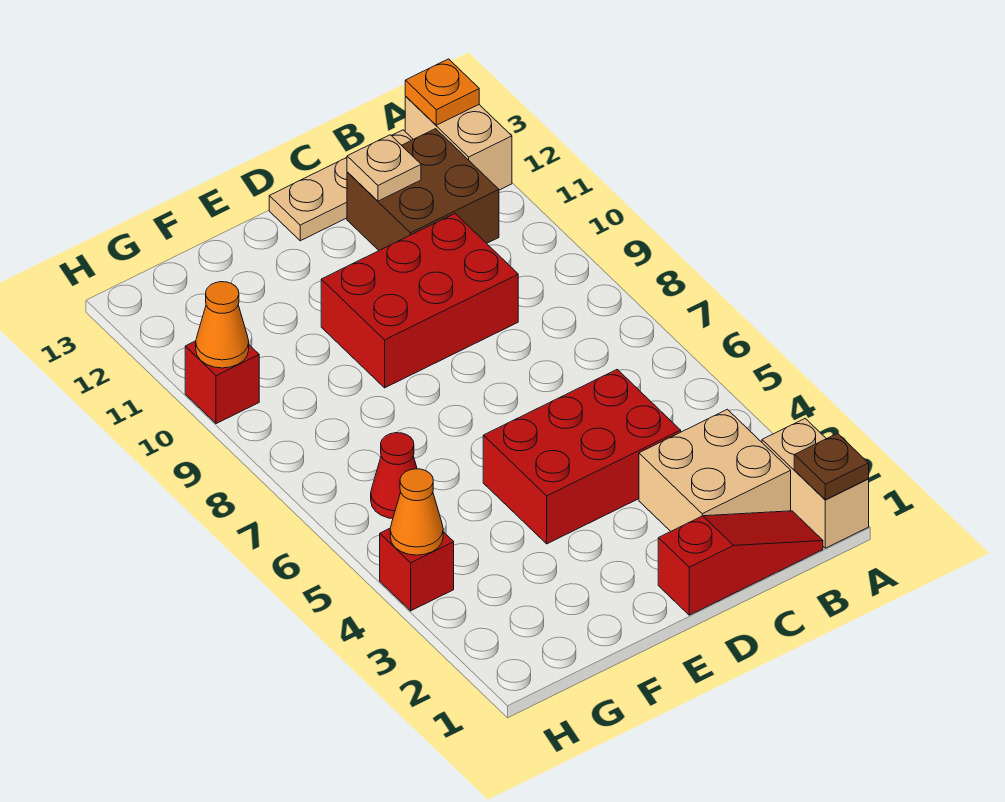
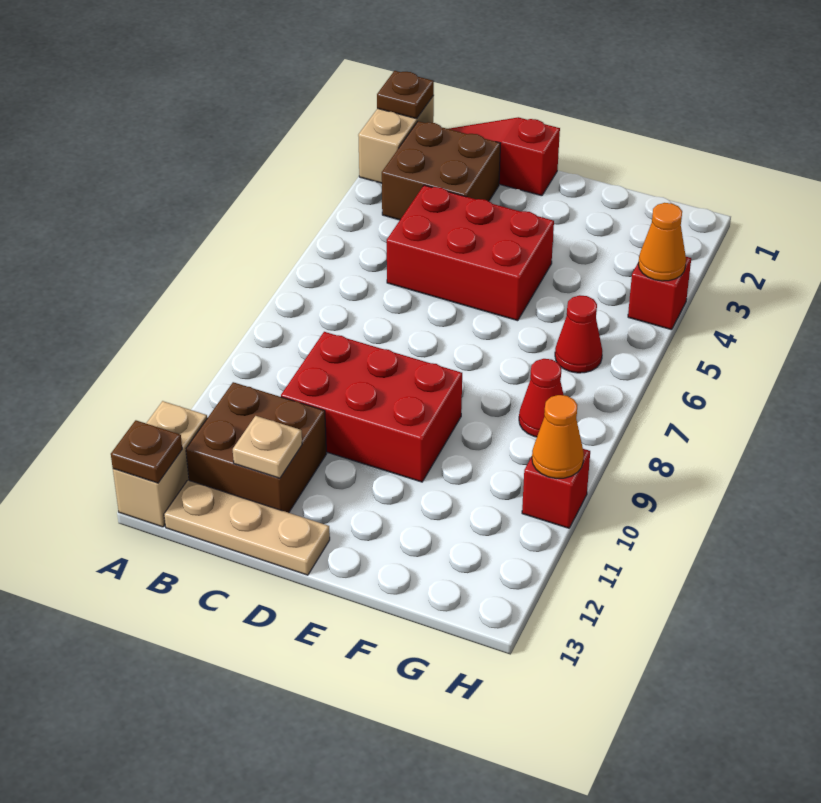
orange plate A13 level 2 -> brown plate A13 level 2
tan brick B2:C3 level 1 -> brown brick B2:C3 level 1
none -> red cone G8 level 1

